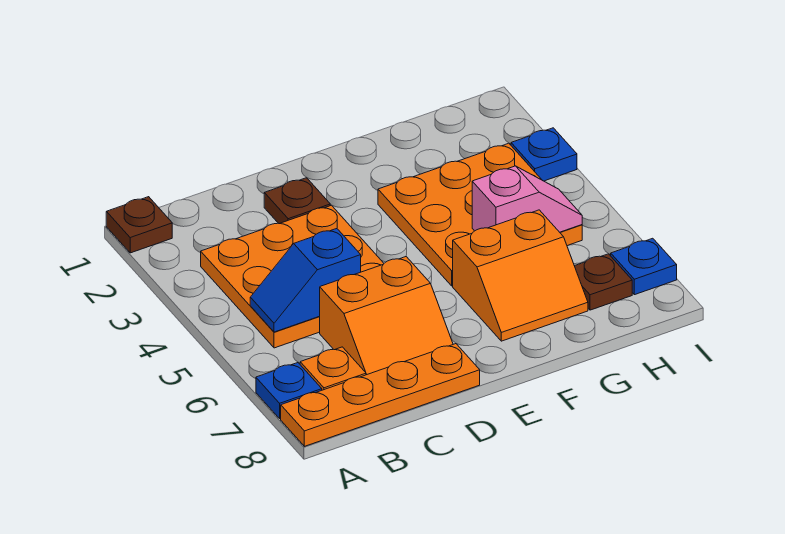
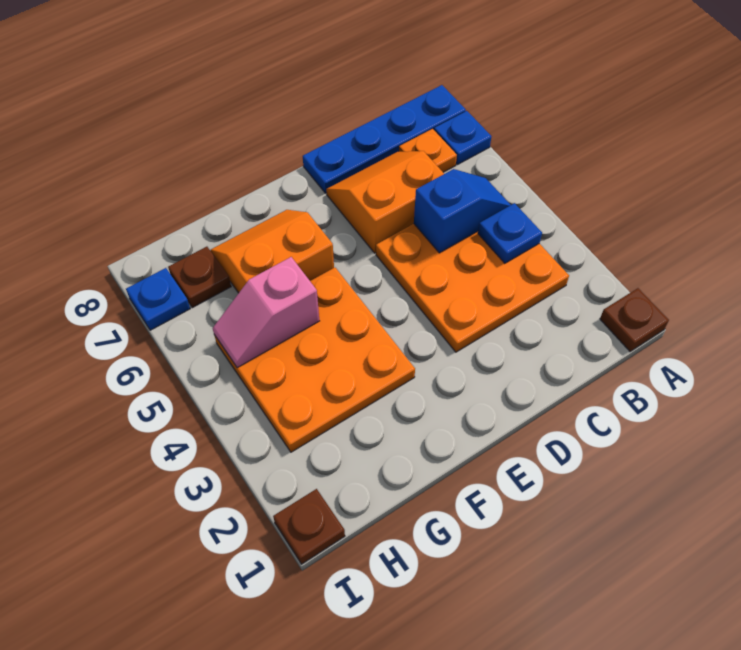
orange plate A8:D8 level 1 -> blue plate A8:D8 level 1
brown plate D2 level 1 -> brown plate I1 level 1
blue plate I3 level 1 -> blue plate B4 level 2

